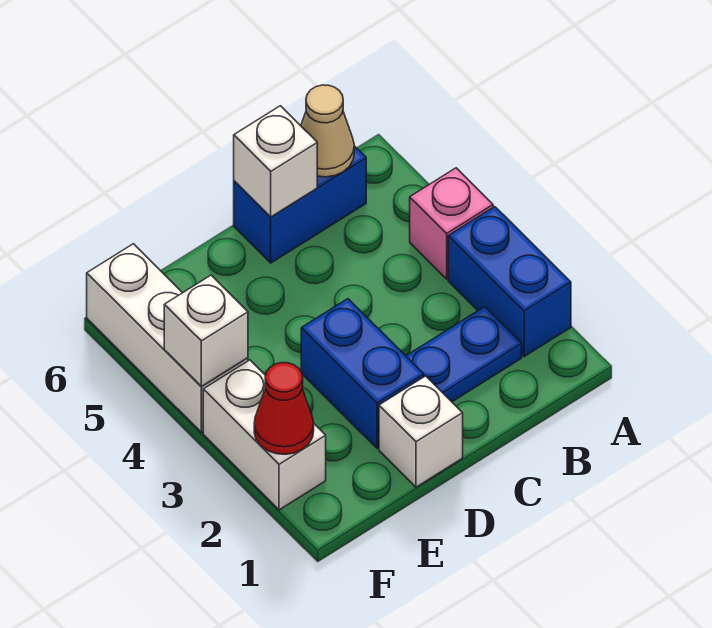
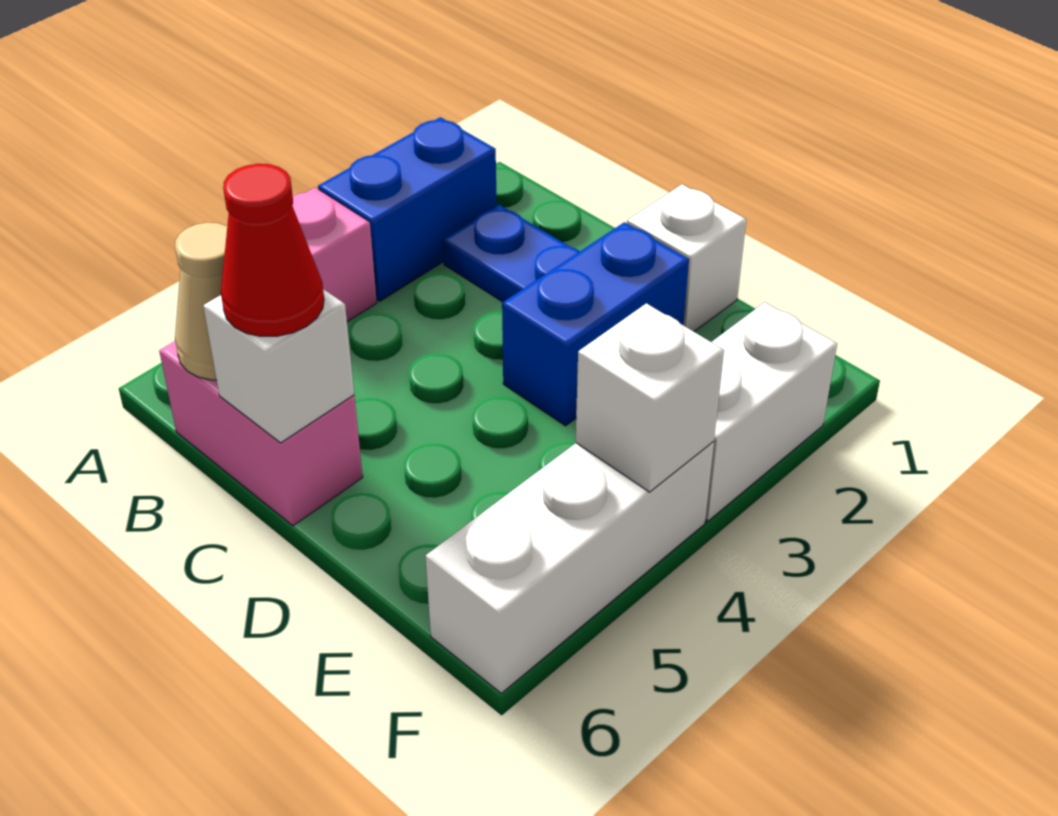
blue brick B6:C6 level 1 -> pink brick B6:C6 level 1
red cone F2 level 2 -> red cone C6 level 3

